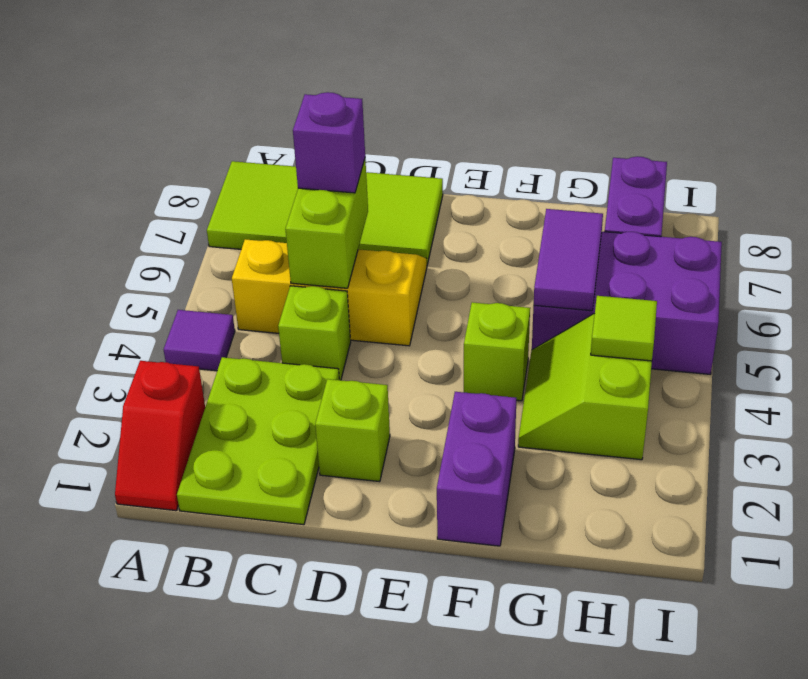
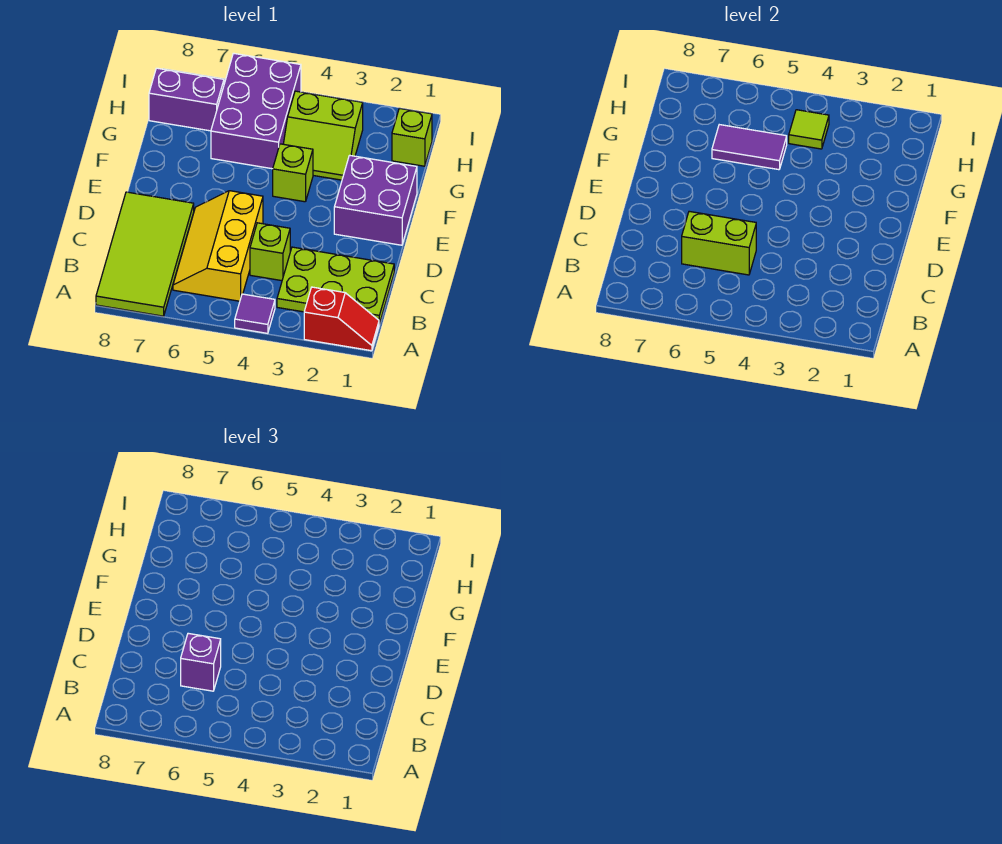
lime brick D2 level 1 -> lime brick H1 level 1
purple brick F1:F2 level 1 -> purple brick E1:F2 level 1

